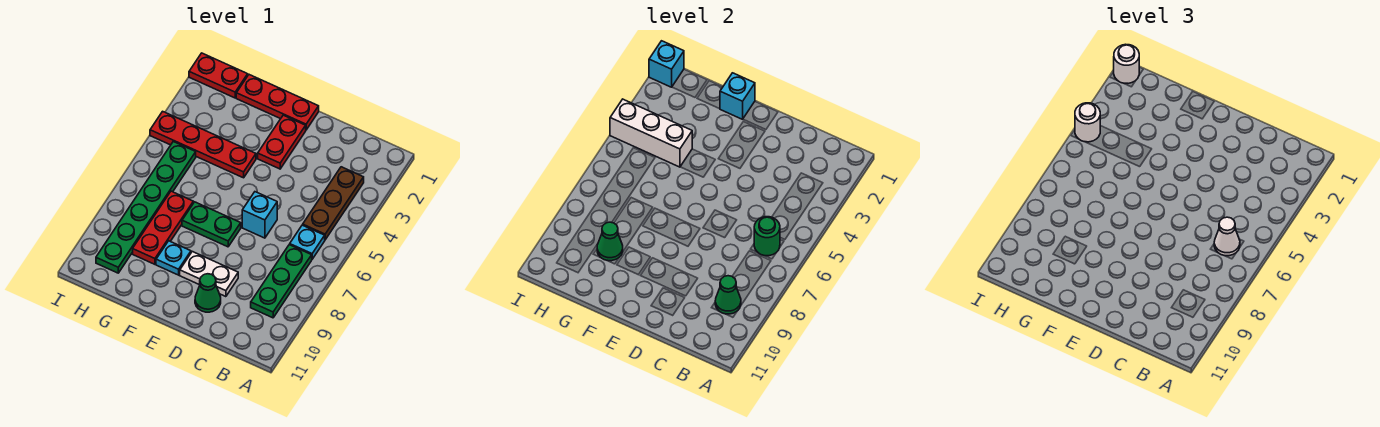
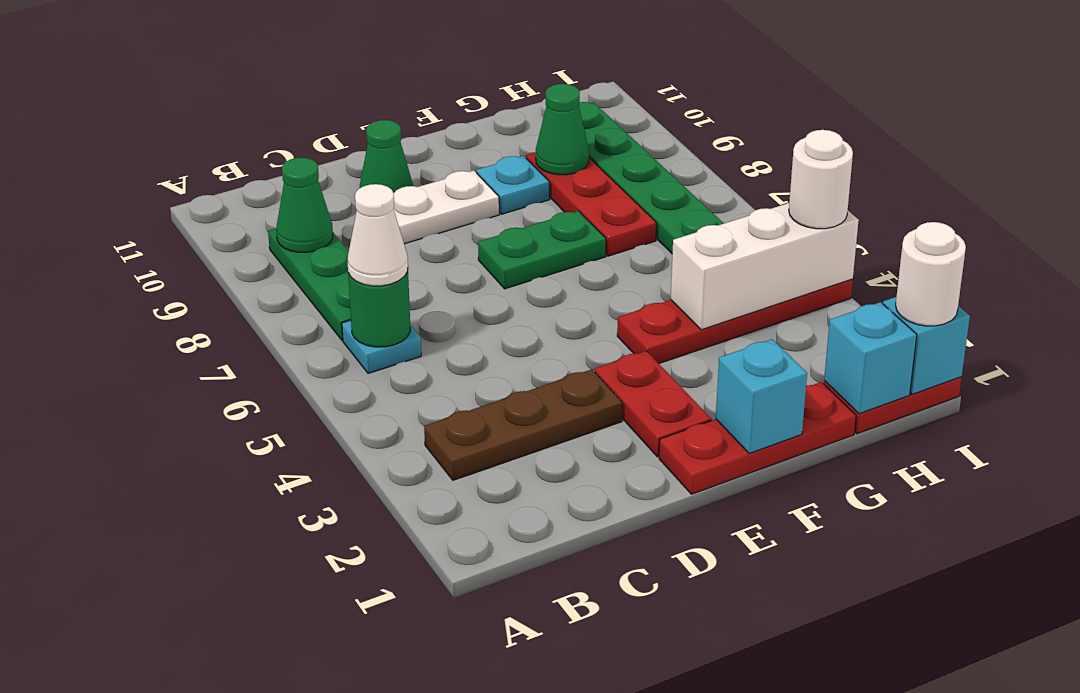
brown plate B3:B5 level 1 -> brown plate B3:D3 level 1
cyan brick D6 level 1 -> cyan brick H1 level 2

